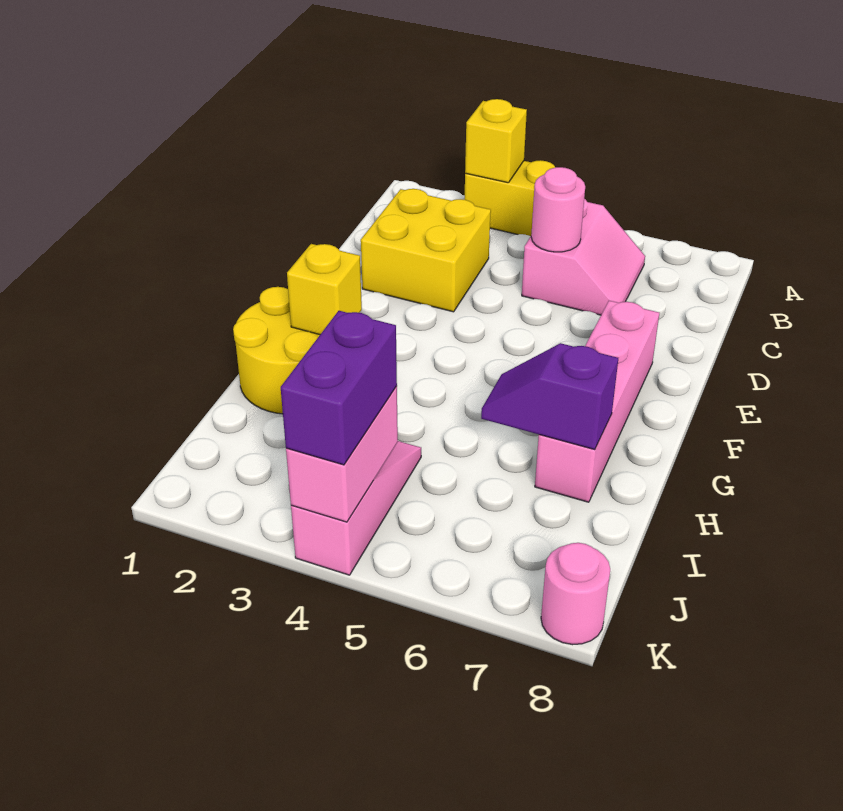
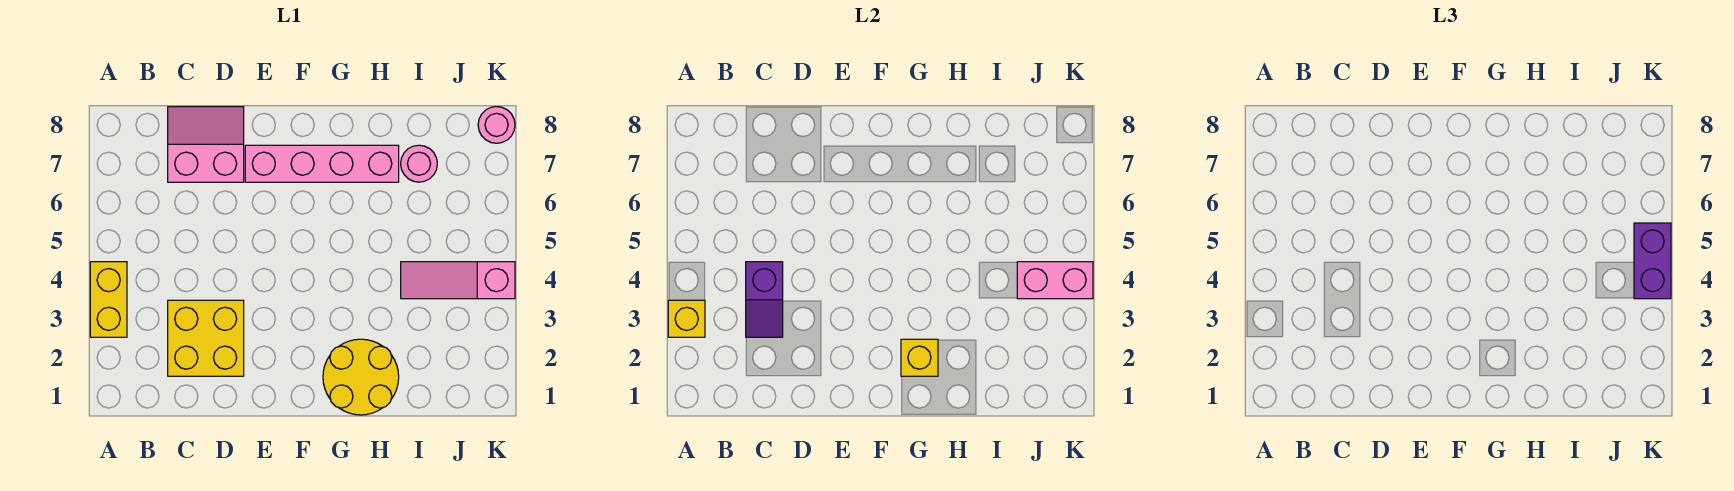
pink slope B5:C6 level 1 top 5 -> pink slope C7:D8 level 1 top 7
pink round brick C5 level 2 -> pink round brick I7 level 1
purple slope H6:H7 level 2 top 7 -> purple slope C3:C4 level 2 top 4
purple brick J4:K4 level 3 -> purple brick K4:K5 level 3

